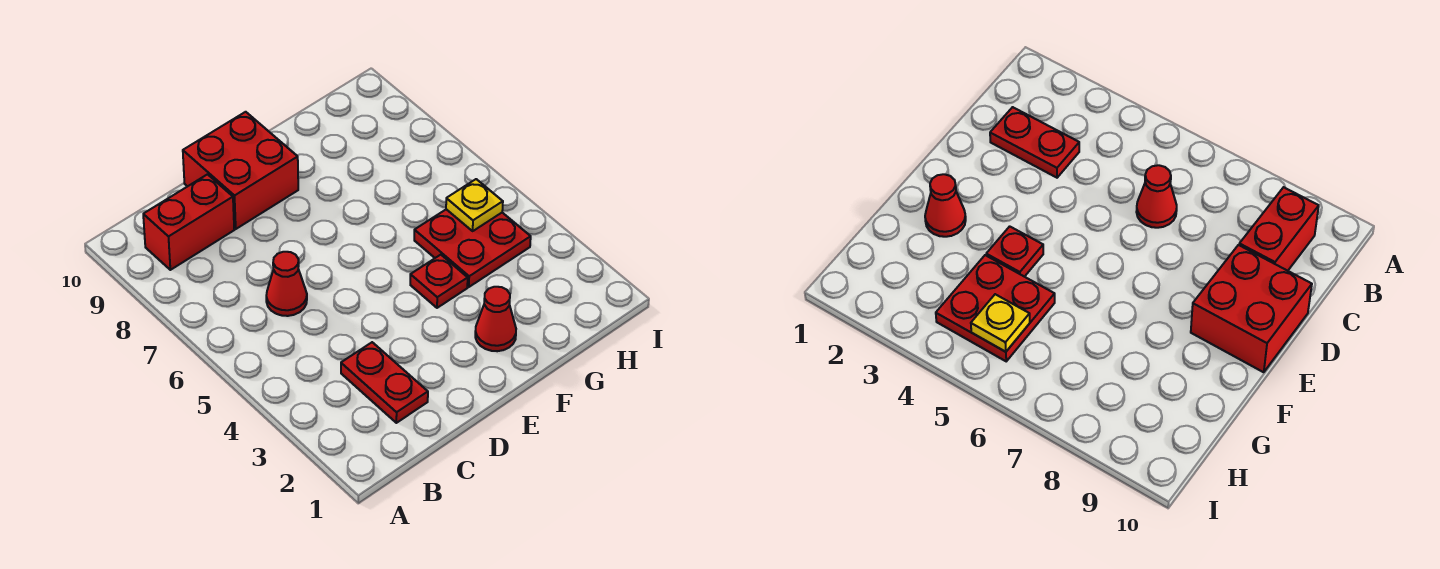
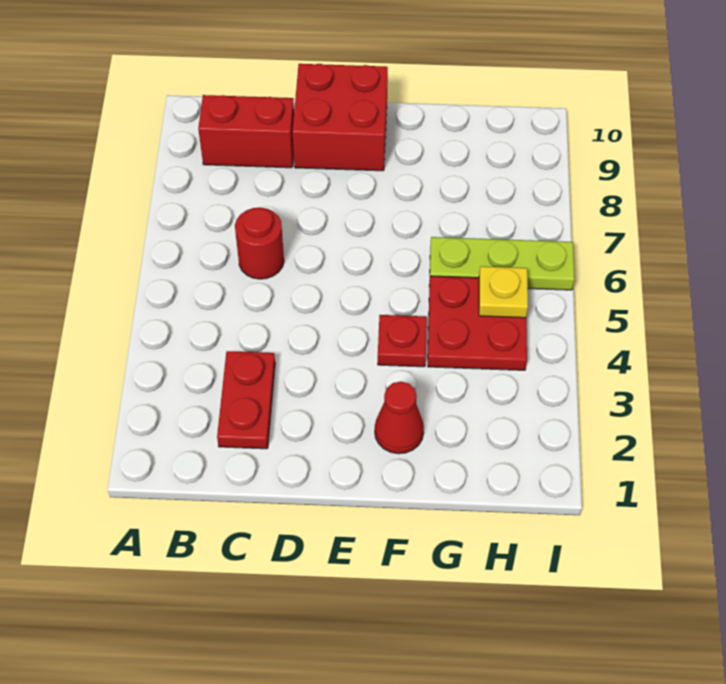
red cone C6 level 1 -> red round brick C6 level 1
none -> lime plate G6:I6 level 1

